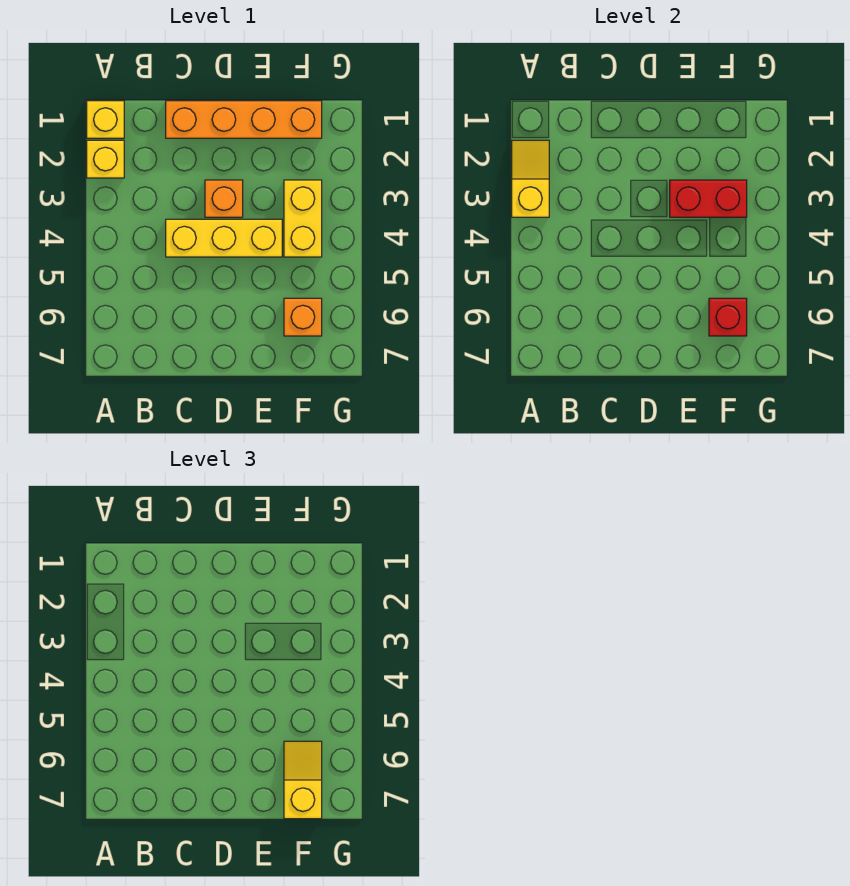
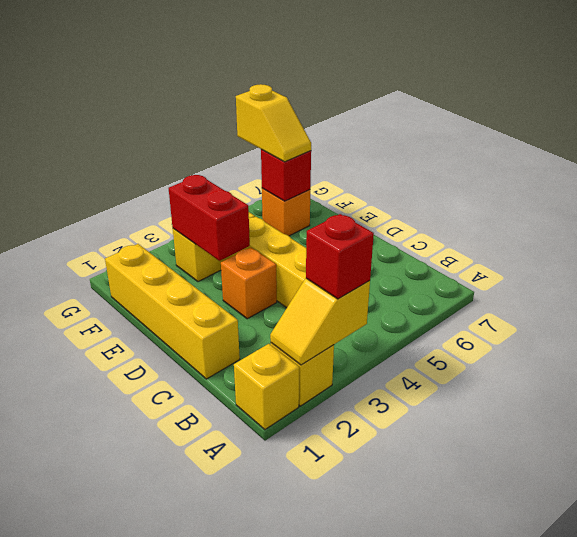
none -> red brick A3 level 3
orange brick C1:F1 level 1 -> yellow brick C1:F1 level 1
yellow slope F6:F7 level 3 top 7 -> yellow slope F6:G6 level 3 top G

